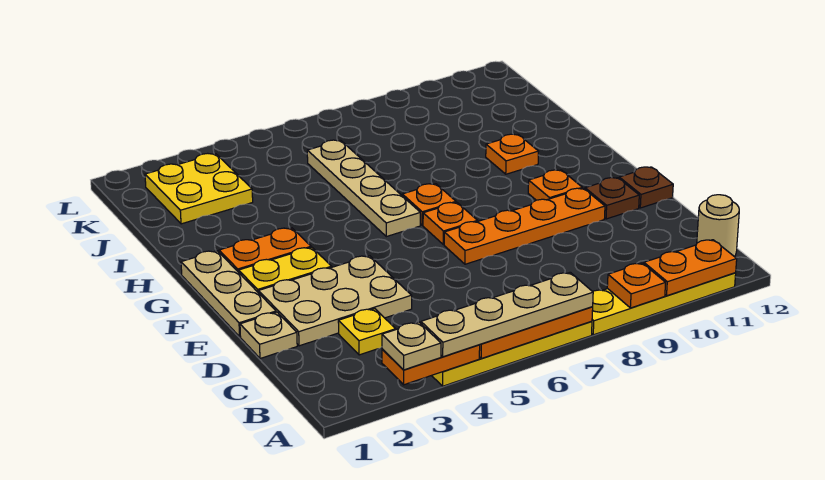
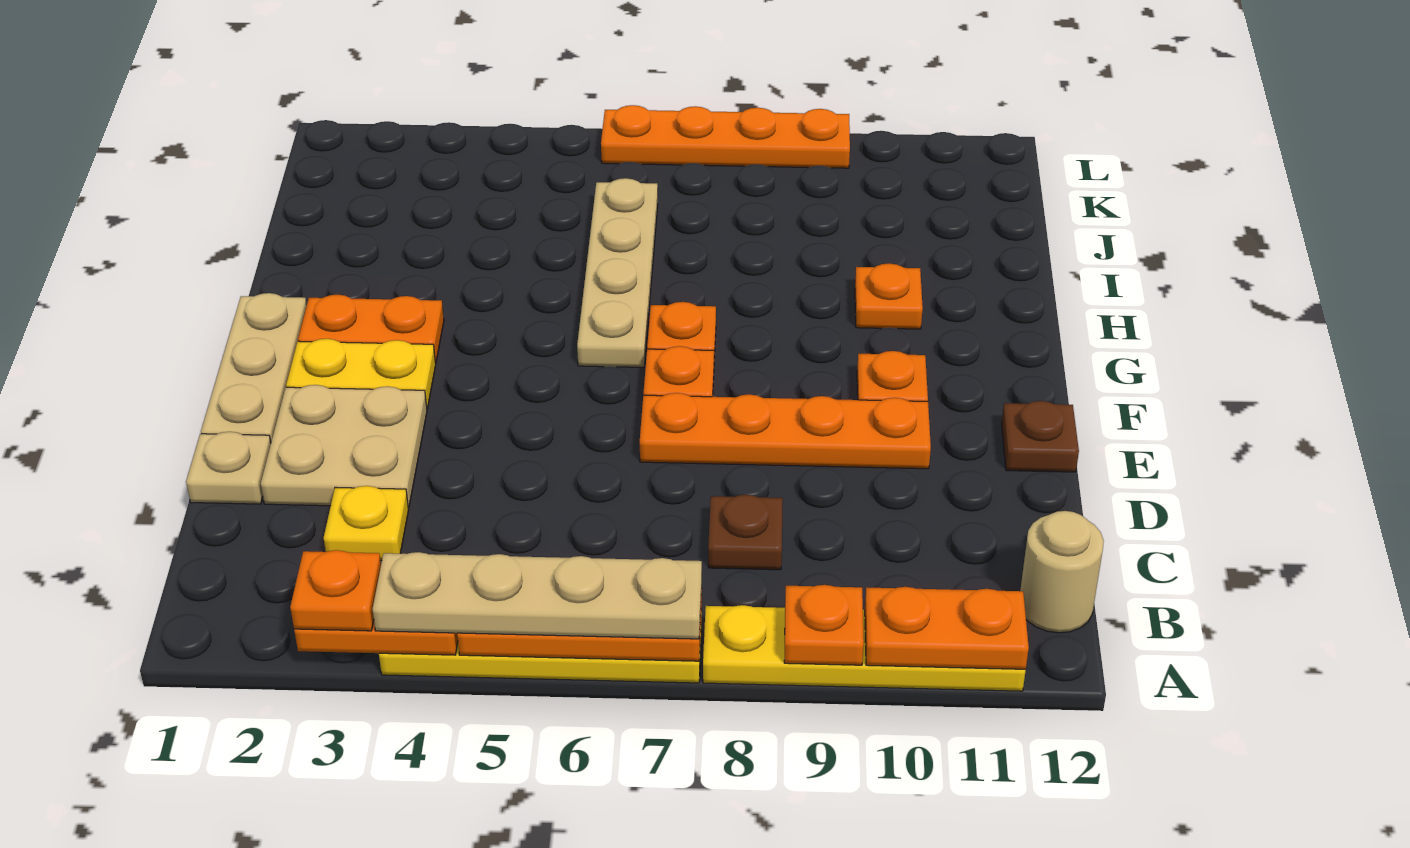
tan plate A3 level 3 -> orange plate A3 level 3
tan plate D2:E4 level 1 -> tan plate D2:E3 level 1
brown plate E11 level 1 -> brown plate C8 level 1
yellow plate J2:K3 level 1 -> none
none -> orange plate L6:L9 level 1

